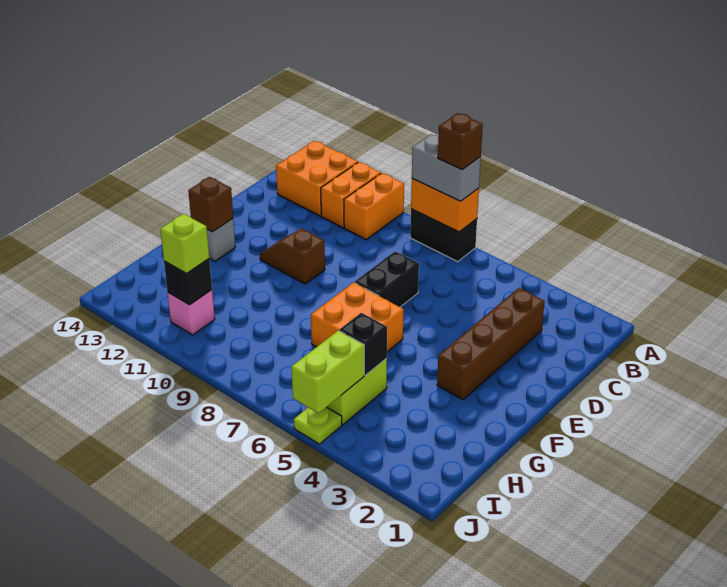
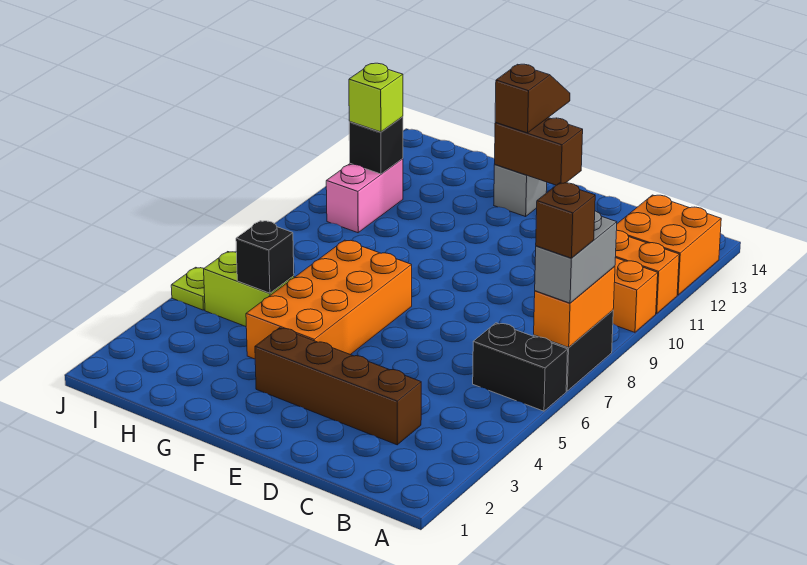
black brick D7:E7 level 1 -> black brick A6:B6 level 1
brown slope E10:E11 level 1 top 10 -> brown slope F13:F14 level 3 top 13
orange brick F6:G7 level 1 -> orange brick F4:G7 level 1
brown brick F13 level 2 -> brown brick E13:F13 level 2
lime brick I5:J5 level 2 -> none
pink brick I11 level 1 -> pink brick I10:I11 level 1

